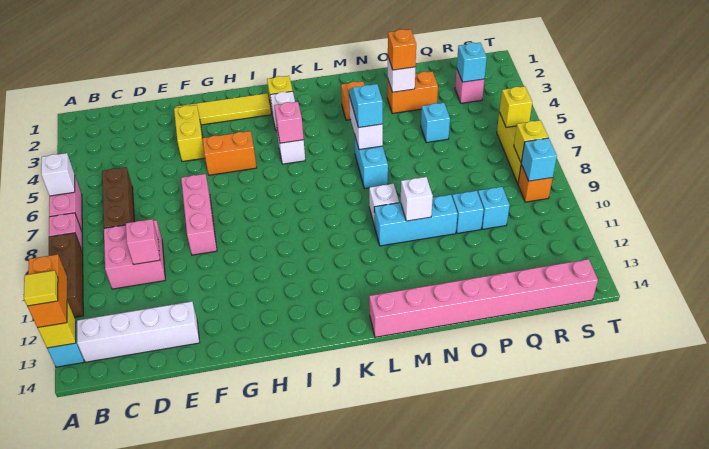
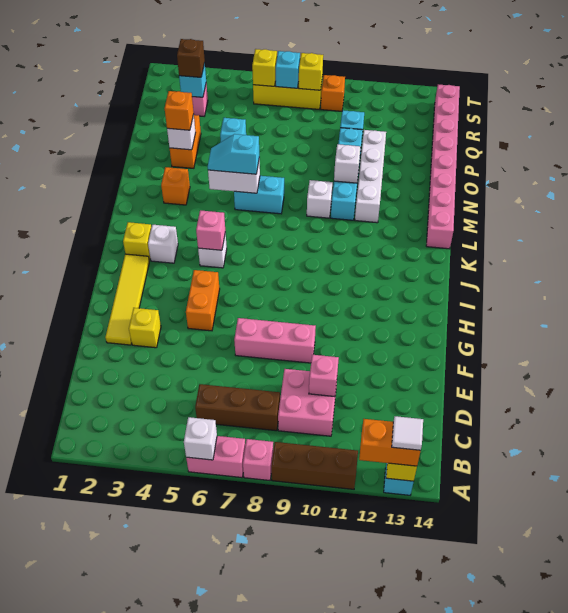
yellow tile A13 level 4 -> white tile A13 level 4
white brick B13:E13 level 1 -> white brick M11:P11 level 1
yellow brick F3:F4 level 1 -> yellow brick F3 level 1
none -> brown brick R3 level 3
cyan brick S9 level 2 -> cyan brick S7 level 2

